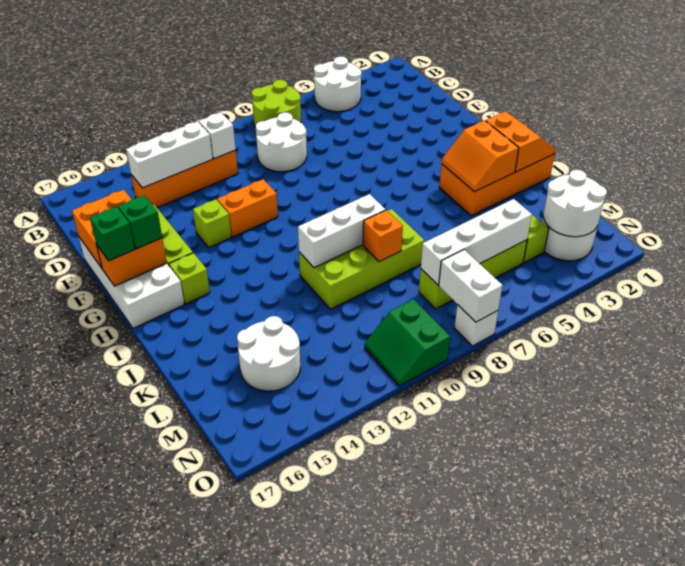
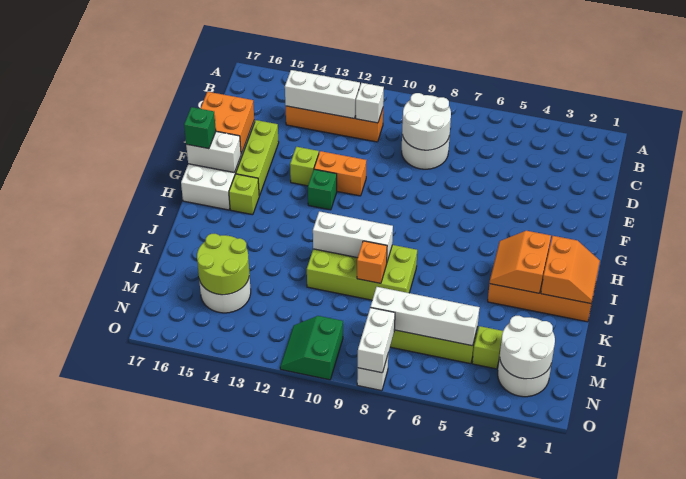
white round brick A4:B5 level 1 -> white round brick C8:D9 level 2
lime round brick A7:B8 level 1 -> lime round brick L14:M15 level 2
orange brick G16:G17 level 2 -> white brick G16:G17 level 2
green brick G16 level 3 -> green brick G12 level 1

